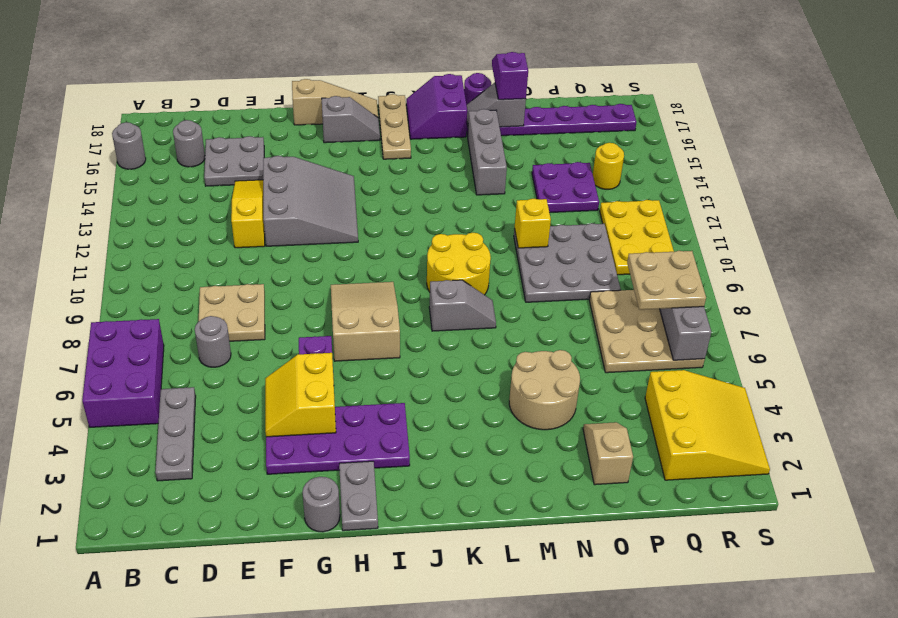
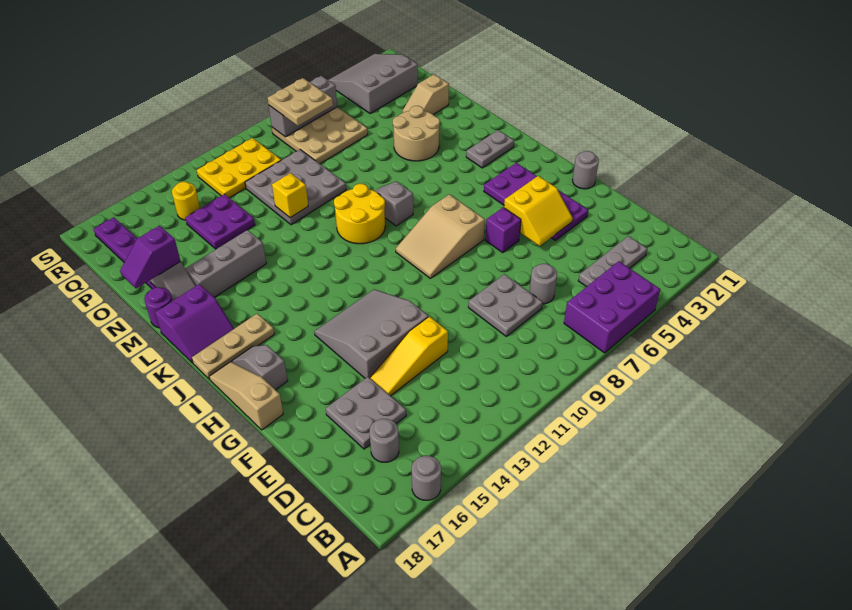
tan plate D8:E9 level 1 -> grey plate D8:E9 level 1
grey plate H1:H2 level 1 -> grey plate K2:K3 level 1
yellow slope Q2:S4 level 1 top Q -> grey slope Q2:S4 level 1 top Q

